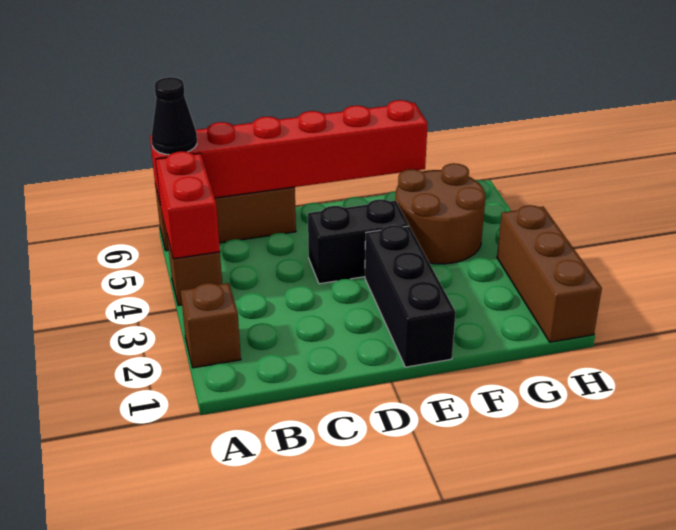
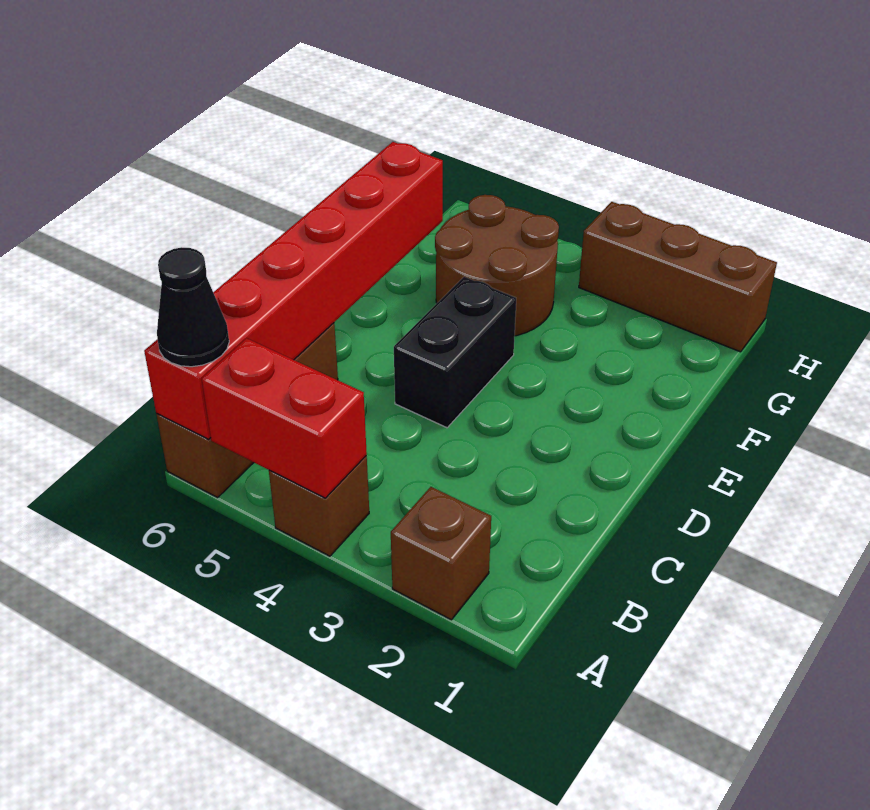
black brick E1:E3 level 1 -> none

